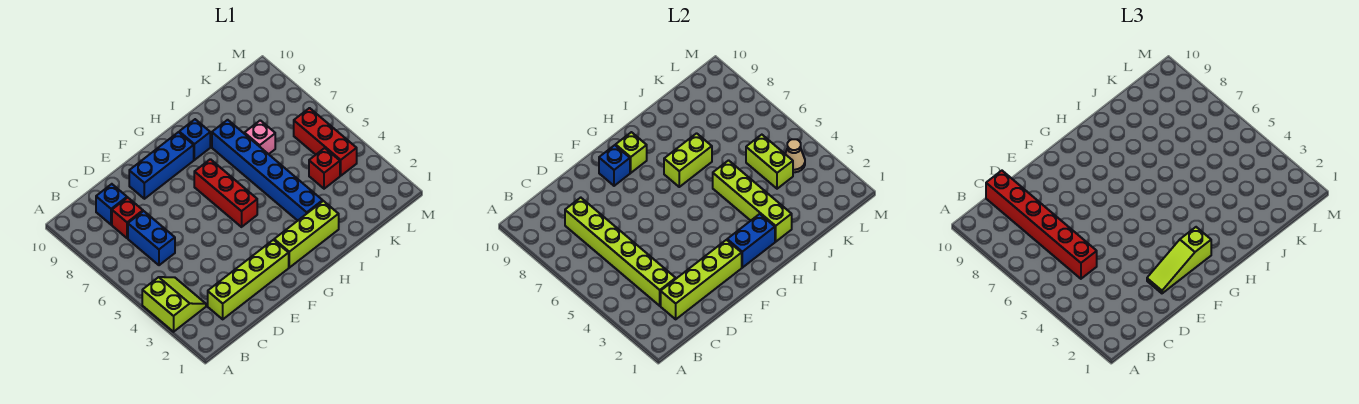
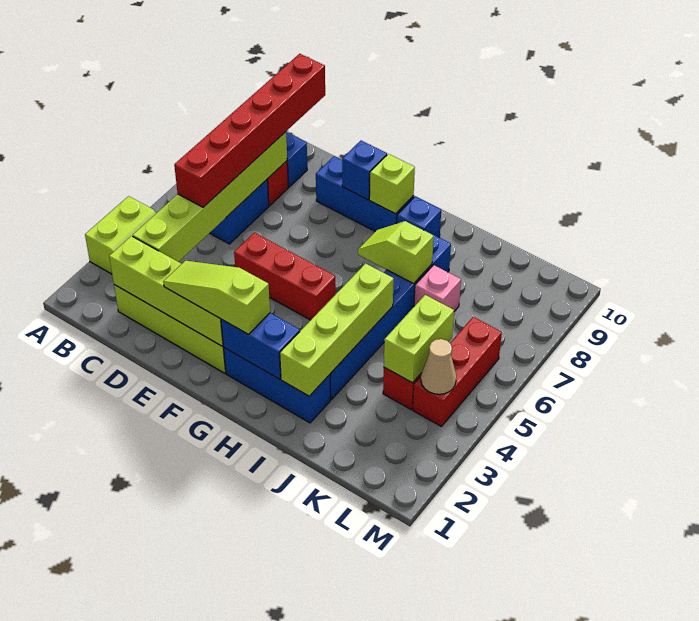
lime brick G2:I2 level 1 -> blue brick G2:I2 level 1
red brick G5:G7 level 1 -> red brick E5:G5 level 1
lime brick H7:I7 level 2 -> lime slope H7:I7 level 2 top I

